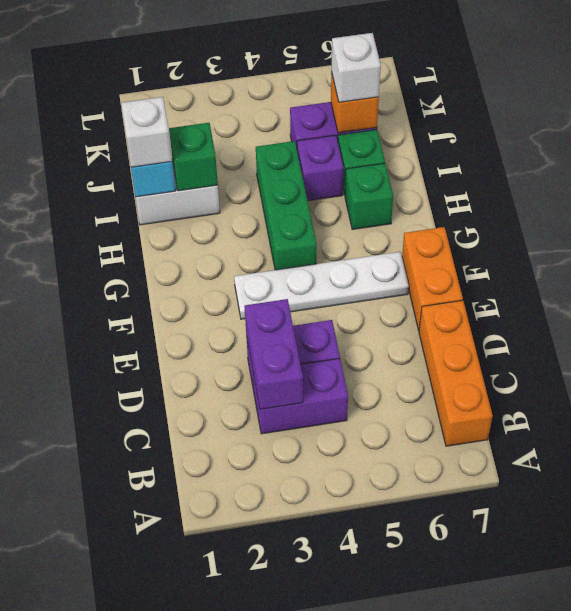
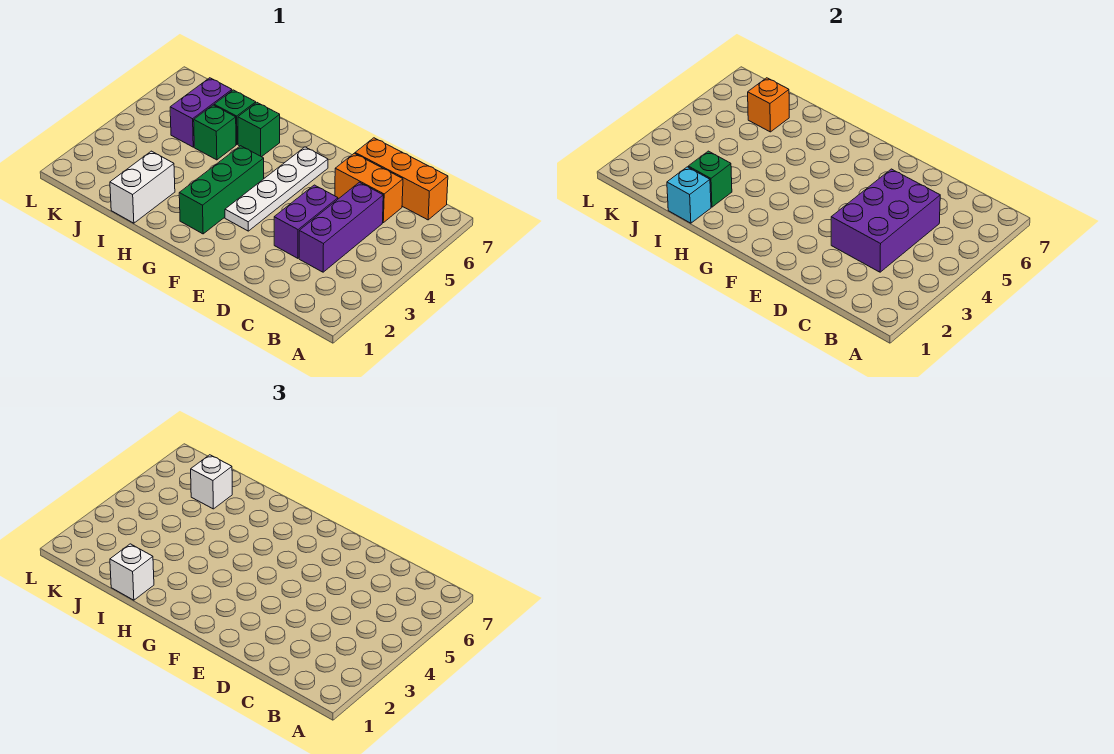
purple brick C3:C4 level 1 -> purple brick C3:C5 level 1
purple brick C3:D3 level 2 -> purple brick C3:D5 level 2
orange brick E7:F7 level 1 -> orange brick C6:D6 level 1
green brick G4:I4 level 1 -> green brick G2:G4 level 1
purple brick I5 level 1 -> green brick I5 level 1

